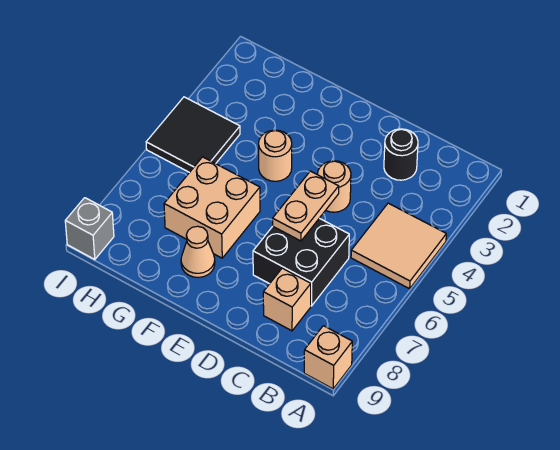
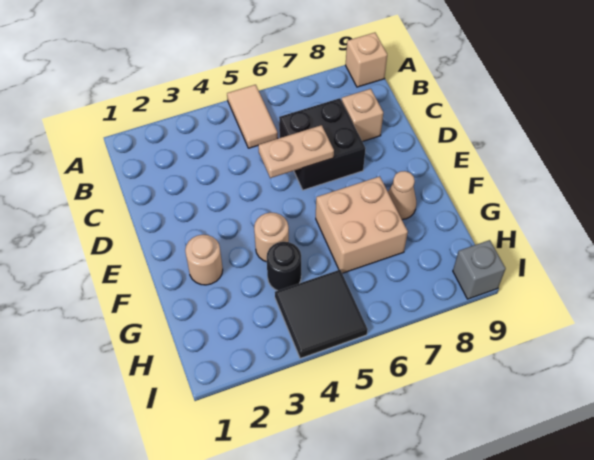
tan tile A4:B5 level 1 -> tan tile A5:B5 level 1
black round brick C2 level 1 -> black round brick G4 level 1
tan round brick D4 level 1 -> tan round brick F2 level 1

